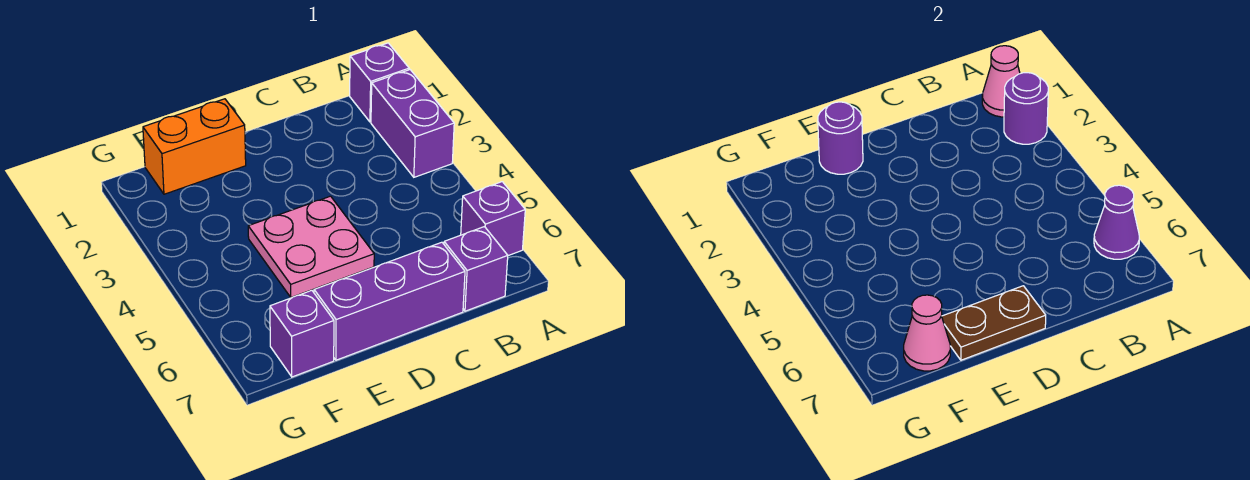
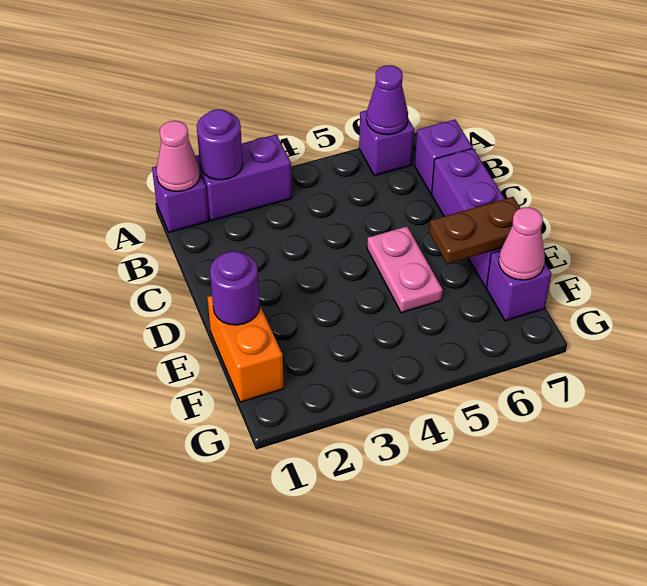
pink plate D4:E5 level 1 -> pink plate D5:E5 level 1
brown plate D7:E7 level 2 -> brown plate E6:E7 level 2

